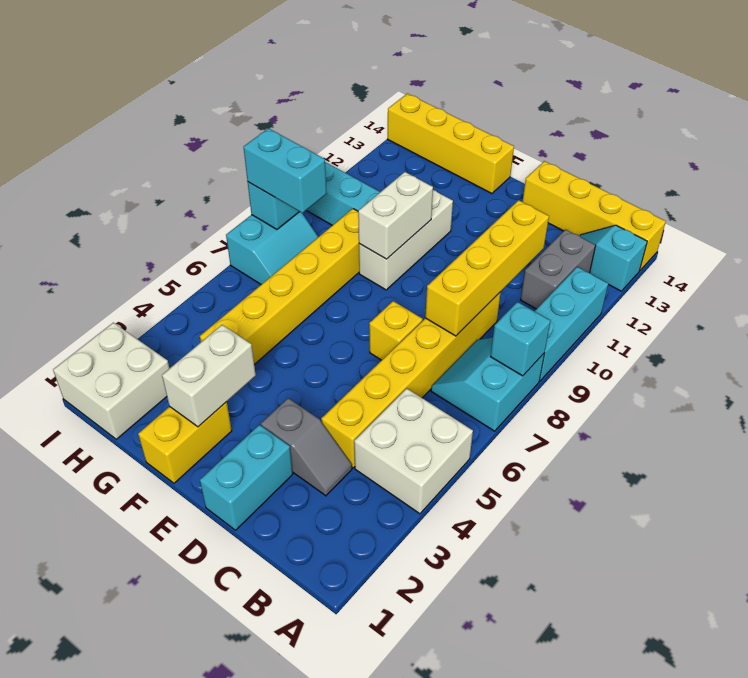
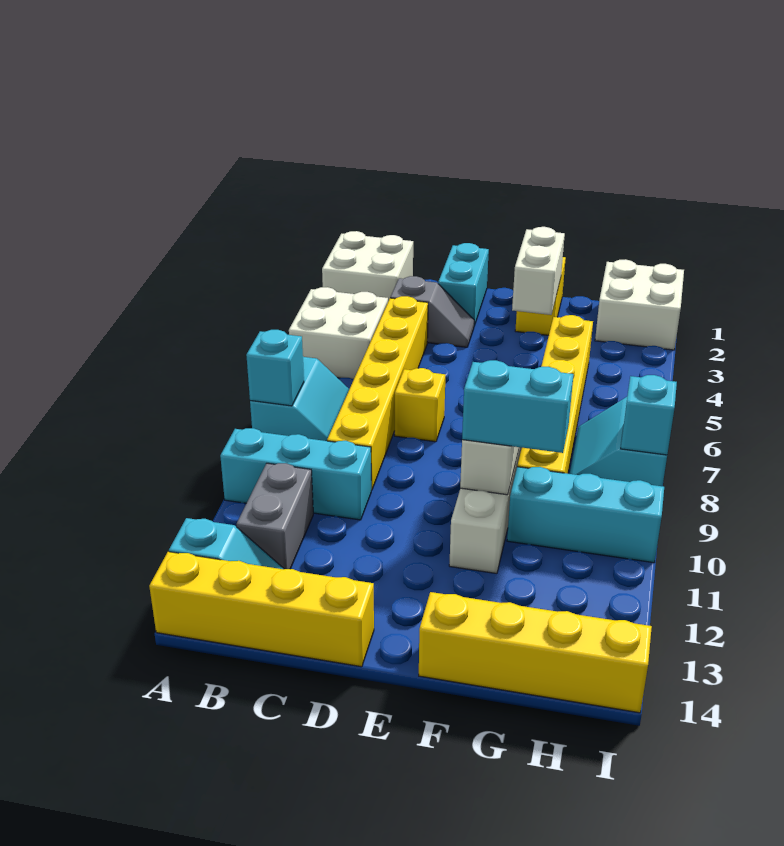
none -> white brick A1:B2 level 1
cyan brick A9:A11 level 1 -> cyan brick A10:C10 level 1
grey slope C3:D3 level 1 top D -> grey slope C3:D3 level 1 top C
yellow brick C8:C11 level 2 -> none
cyan brick H8:I8 level 3 -> cyan brick F10:G10 level 3

